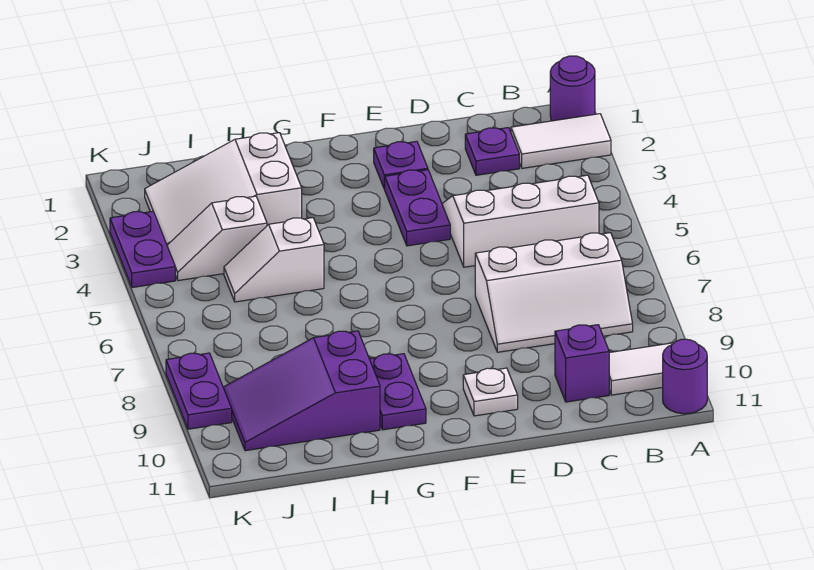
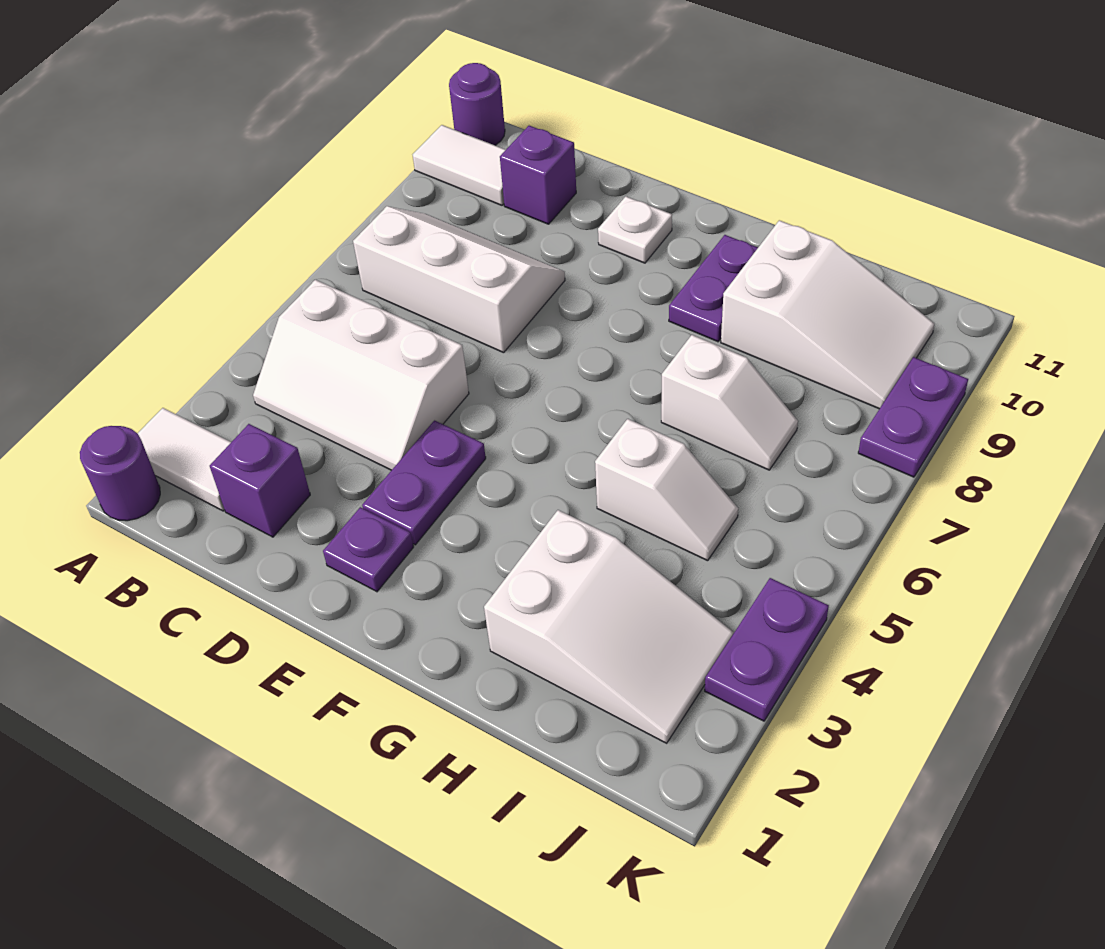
purple plate C2 level 1 -> purple brick C2 level 1
purple slope H9:J10 level 1 top H -> white slope H9:J10 level 1 top H
white slope I4:J4 level 1 top I -> white slope H7:I7 level 1 top H

